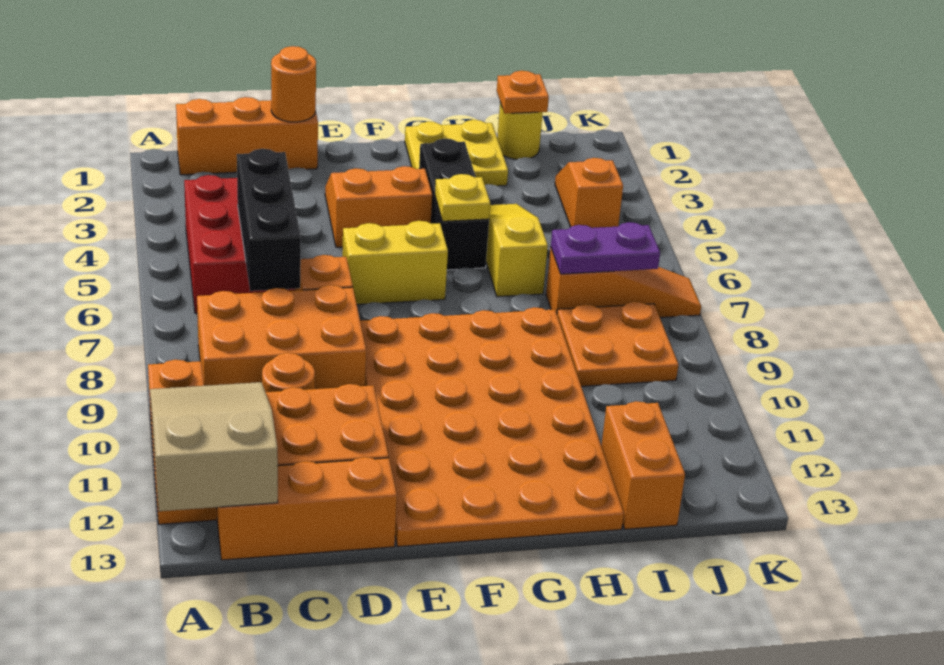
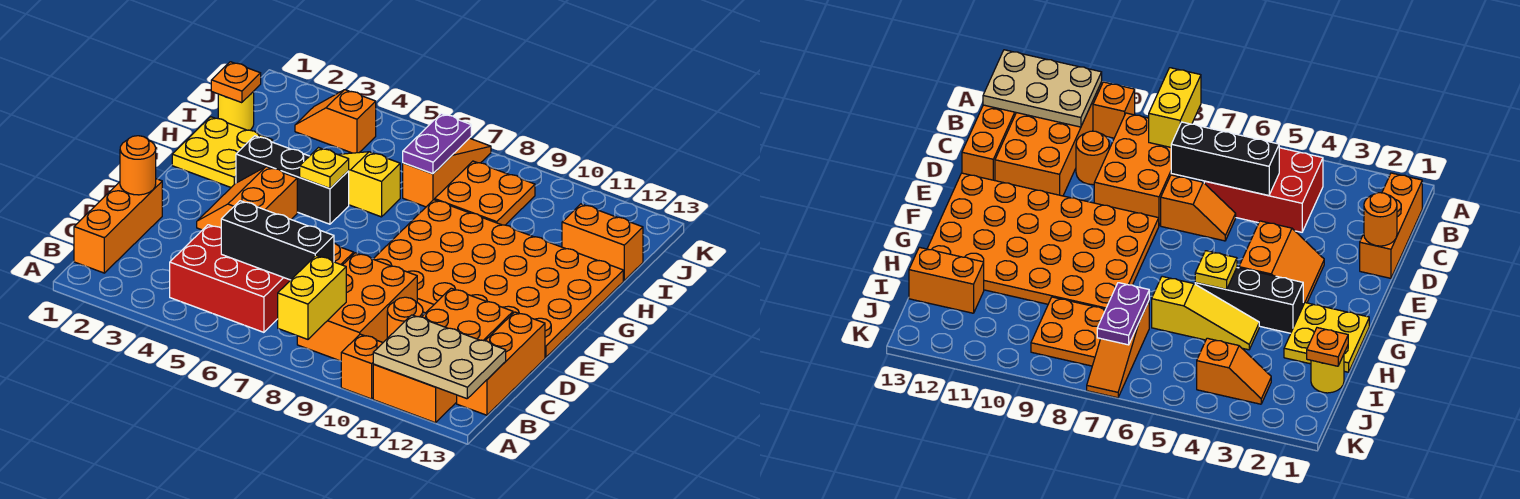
tan slope A11:B13 level 2 top 13 -> tan plate A11:B13 level 2
yellow brick E6:F6 level 1 -> yellow brick A8:B8 level 2

